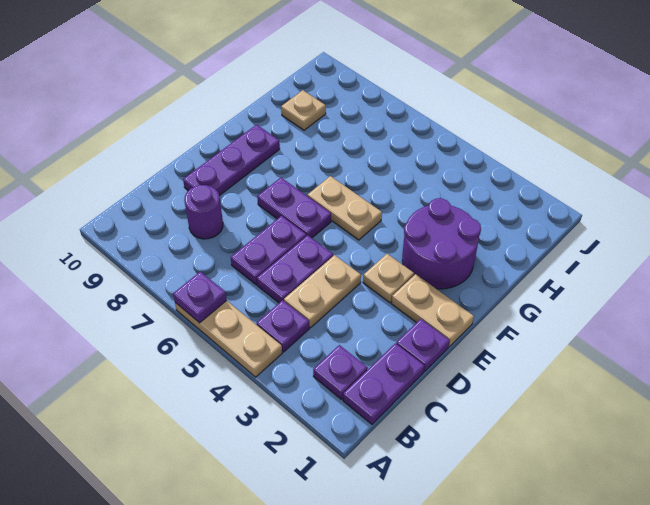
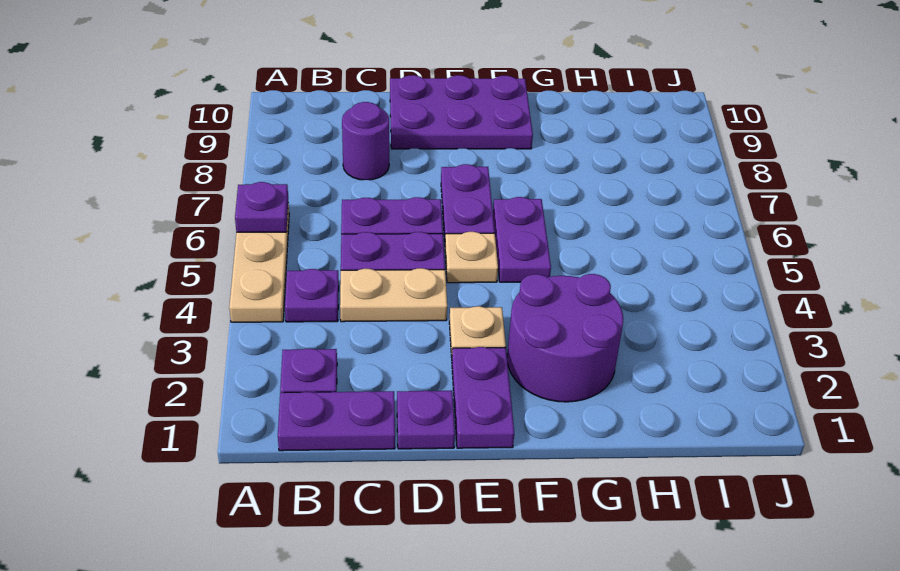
purple plate D9:F9 level 1 -> purple plate D9:F10 level 1
tan plate E1:E2 level 1 -> purple plate E1:E2 level 1
tan plate F5:F6 level 1 -> purple plate F5:F6 level 1
tan plate H9 level 1 -> tan plate E5 level 1

